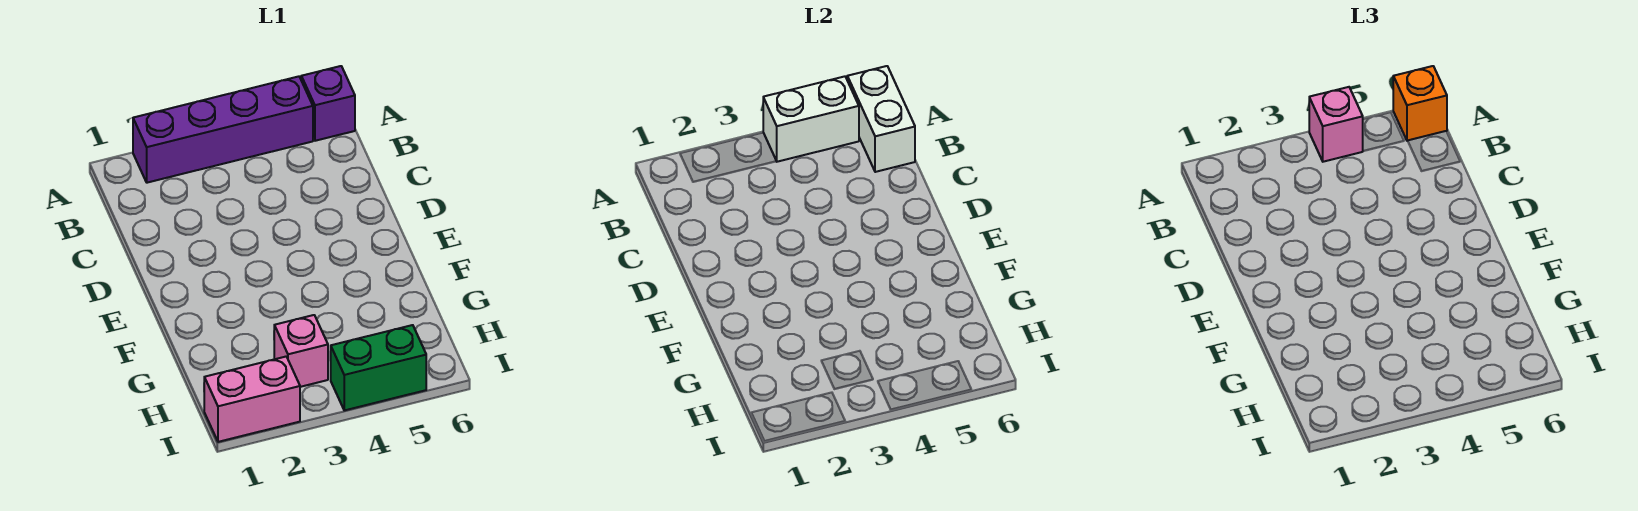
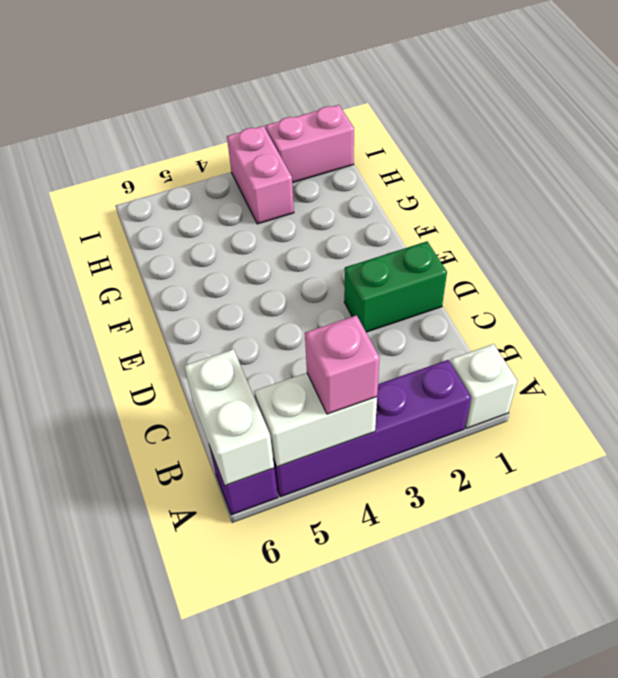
none -> white brick A1 level 1
orange brick A6 level 3 -> none
pink brick H3 level 1 -> pink brick H3:I3 level 1
green brick I4:I5 level 1 -> green brick D1:D2 level 1

